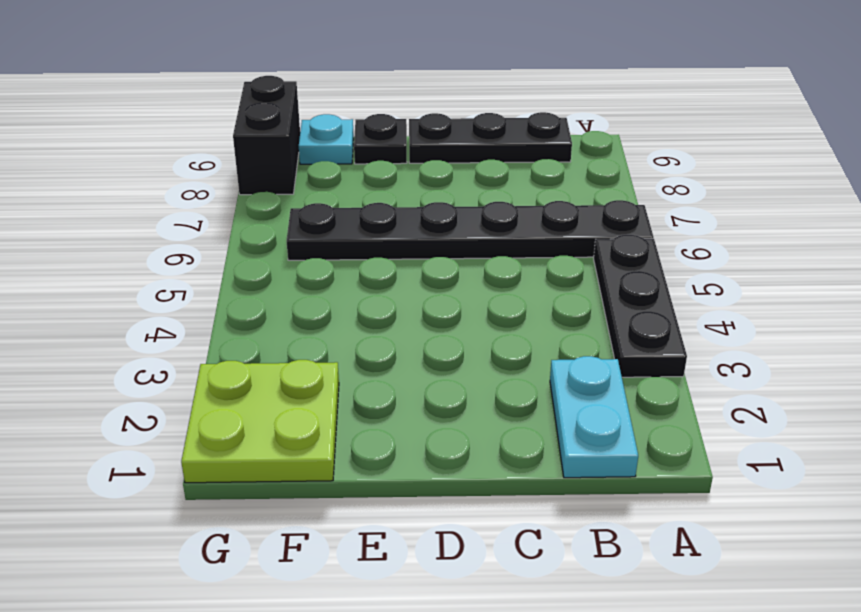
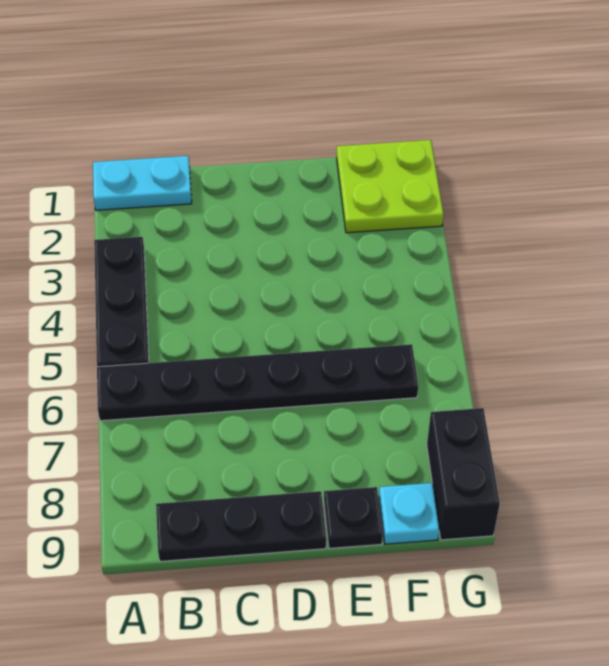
cyan plate B1:B2 level 1 -> cyan plate A1:B1 level 1

